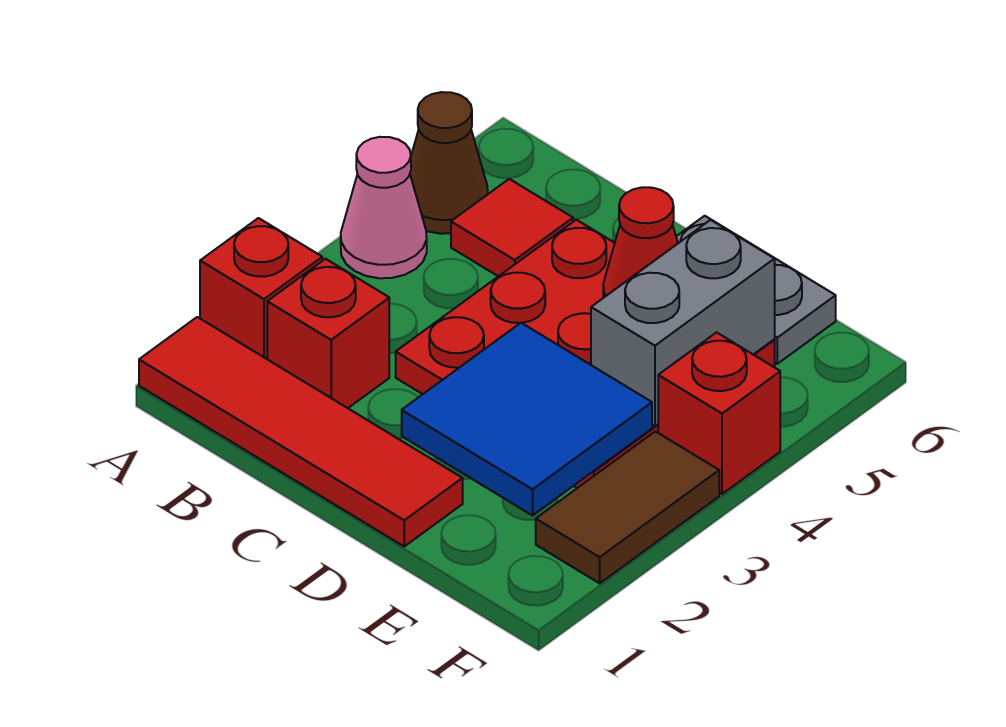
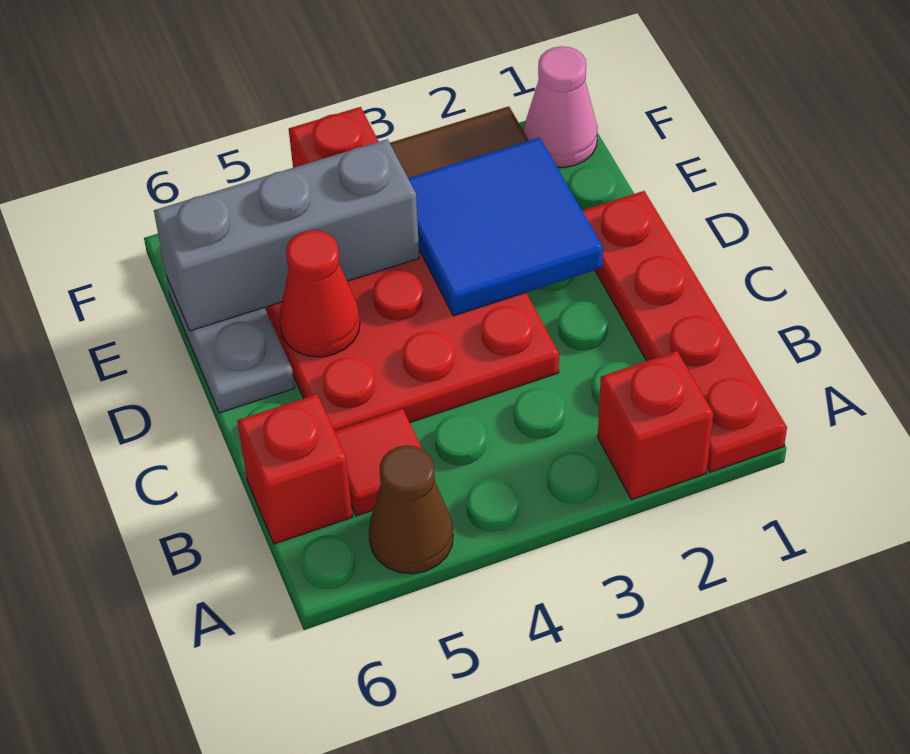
red tile A1:D1 level 1 -> red plate A1:D1 level 1
pink cone A4 level 1 -> pink cone F1 level 1
red brick B2 level 1 -> red brick B6 level 1
grey brick E4:E5 level 2 -> grey brick E4:E6 level 2

